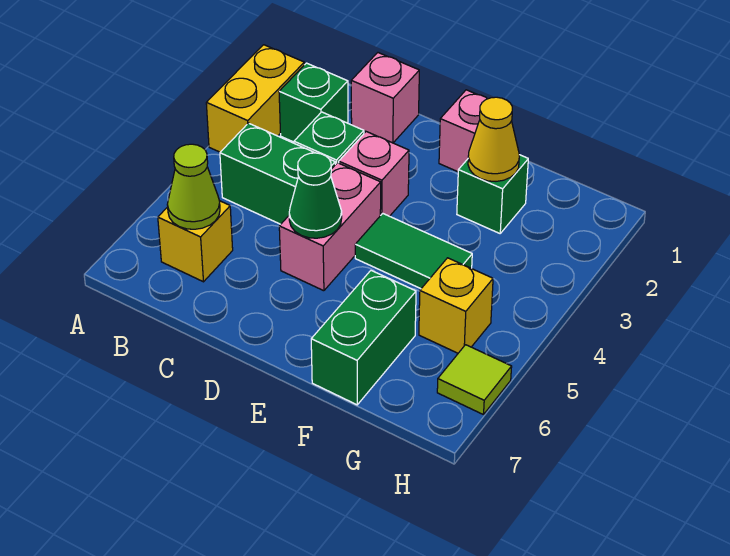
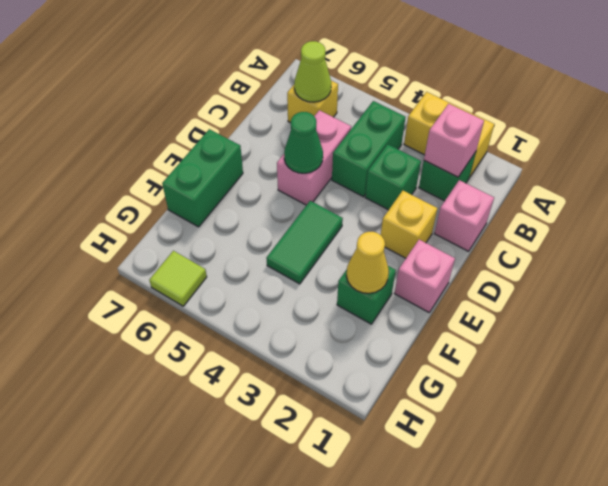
pink brick D3 level 1 -> pink brick B2 level 2
pink brick D4:D5 level 1 -> pink brick C5:D5 level 1
green brick F6:F7 level 1 -> green brick E7:F7 level 1
yellow brick G5 level 1 -> yellow brick D2 level 1

